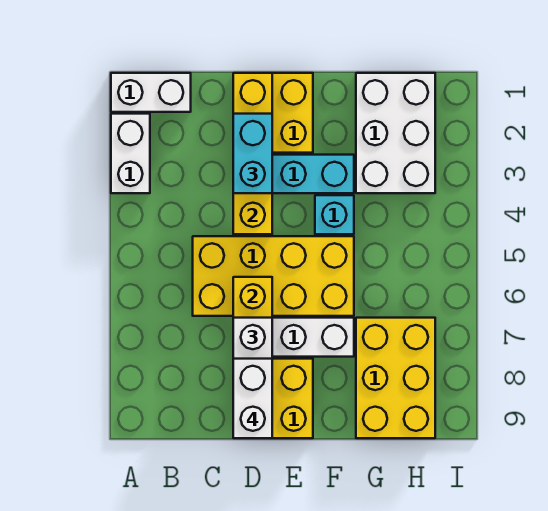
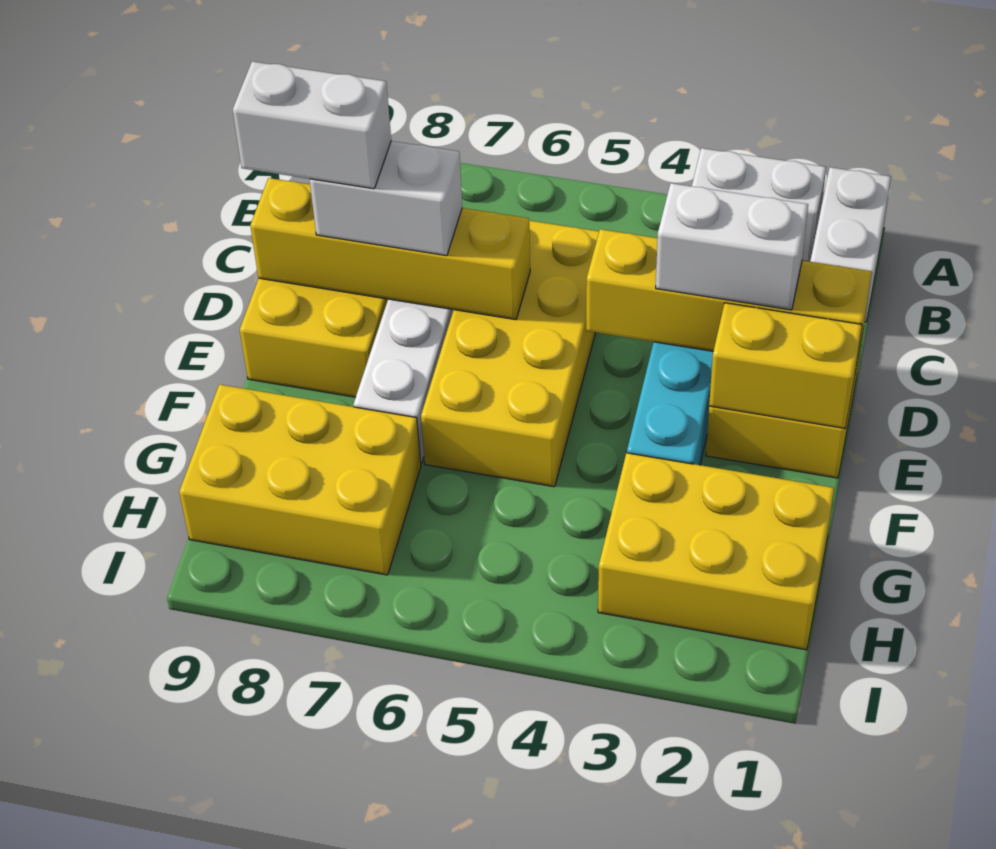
cyan brick D2:D3 level 3 -> white brick D2:D3 level 3
none -> yellow brick E1:E2 level 2
cyan brick F4 level 1 -> none
white brick G1:H3 level 1 -> yellow brick G1:H3 level 1

